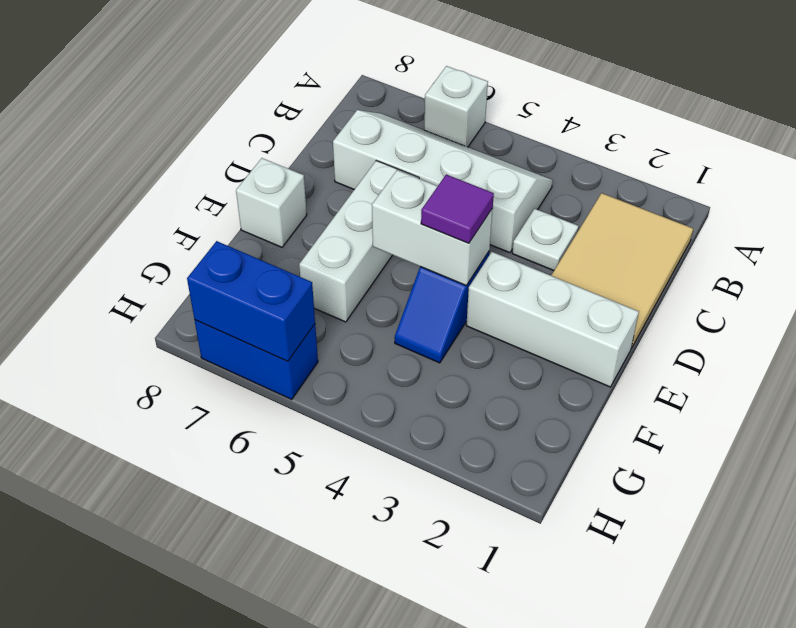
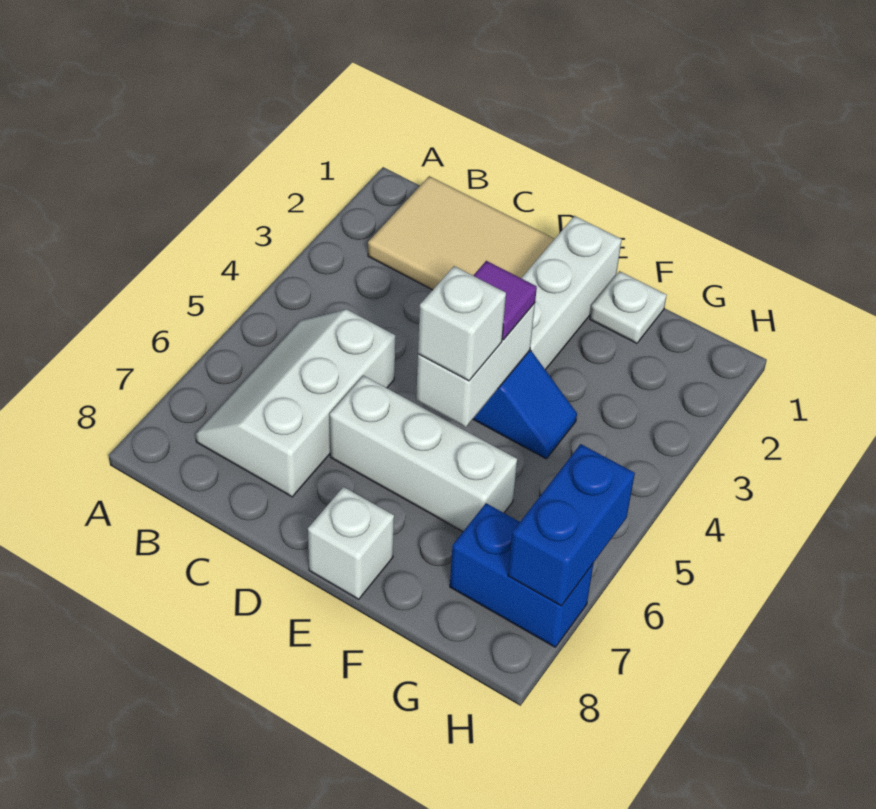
white brick A6 level 1 -> white brick E5 level 3
white slope B4:C7 level 1 top C -> white slope B5:C7 level 1 top C
white plate C3 level 1 -> white plate F1 level 1
blue brick H6:H7 level 1 -> blue brick G7:H7 level 1

